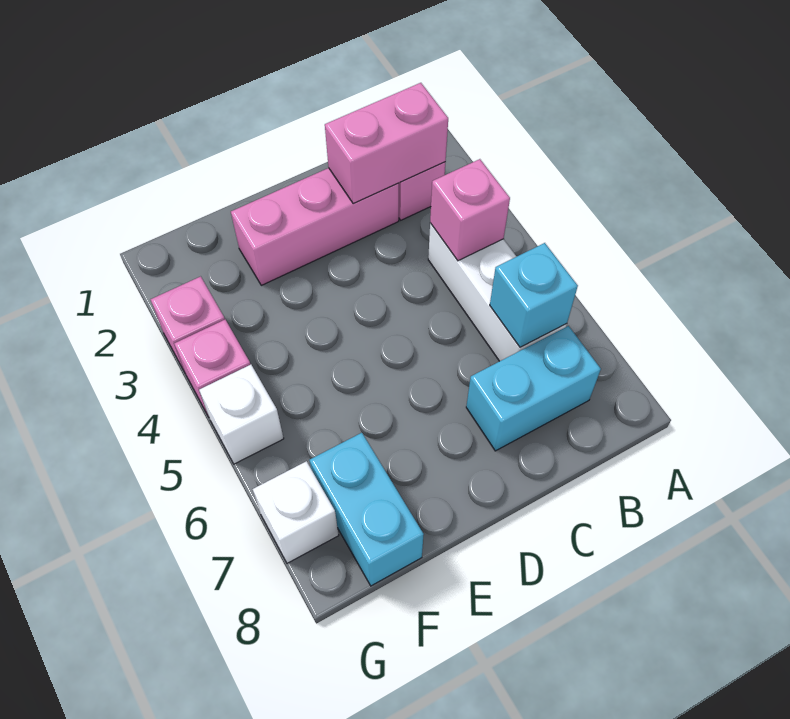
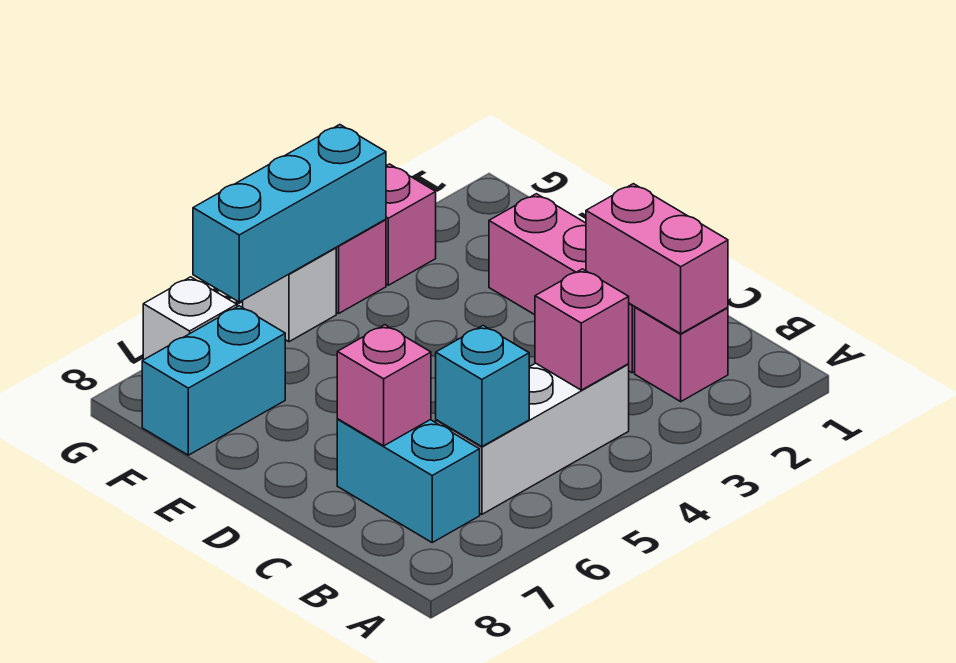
none -> pink brick C7 level 2
none -> cyan brick G4:G6 level 2

